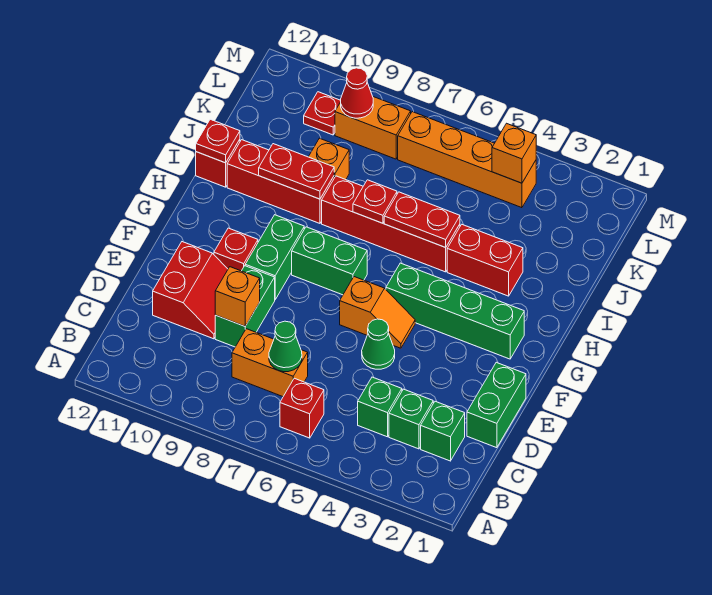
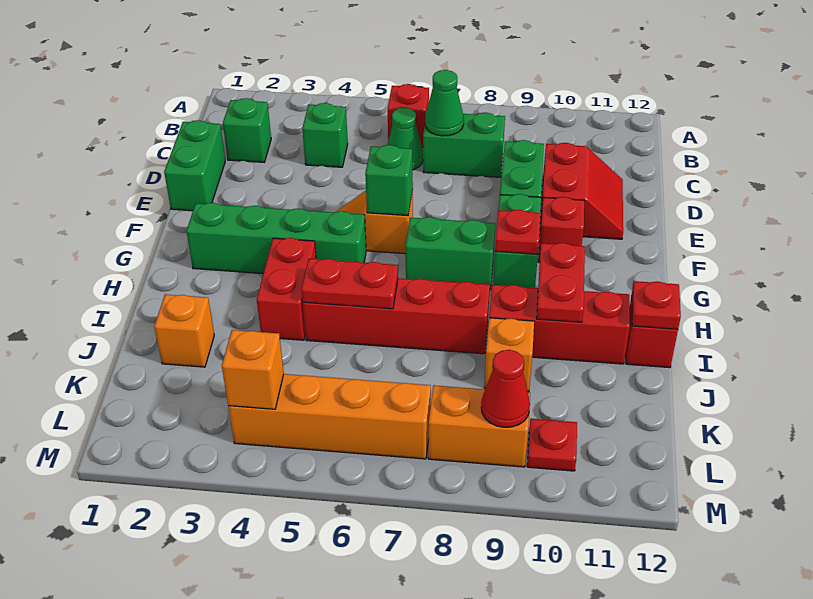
green brick C3 level 1 -> green brick F6 level 2
orange brick C7:C8 level 1 -> green brick C7:C8 level 1
orange brick D9 level 2 -> orange brick J2 level 1
red slope D10:E11 level 1 top 11 -> red slope D10:E11 level 1 top 10
green cone E5 level 1 -> green cone C6 level 1
red brick I3:I4 level 1 -> red brick H4:I4 level 1
red plate I7 level 2 -> red plate G9 level 2
red plate I9:I10 level 2 -> red plate H10:I10 level 2

